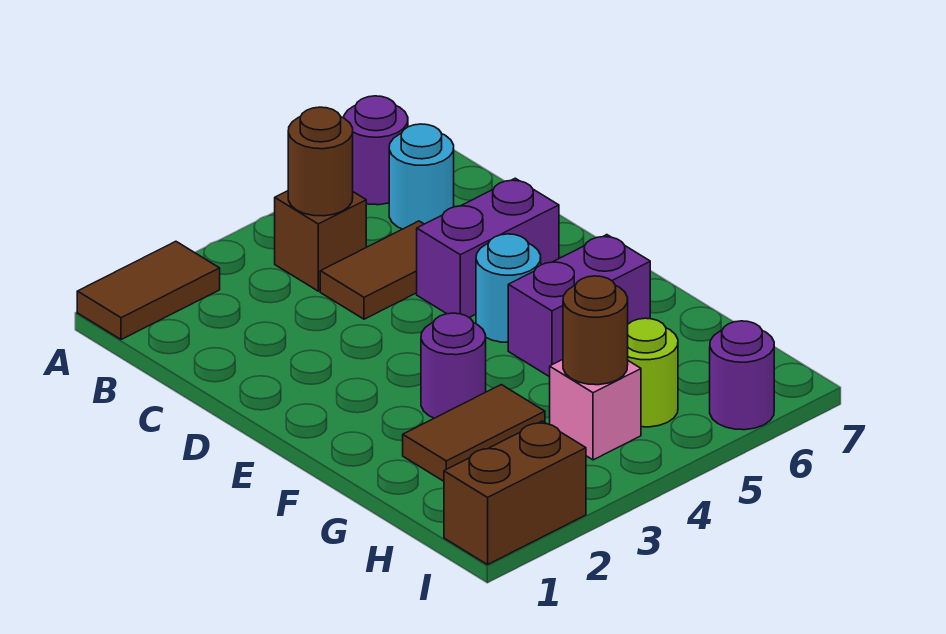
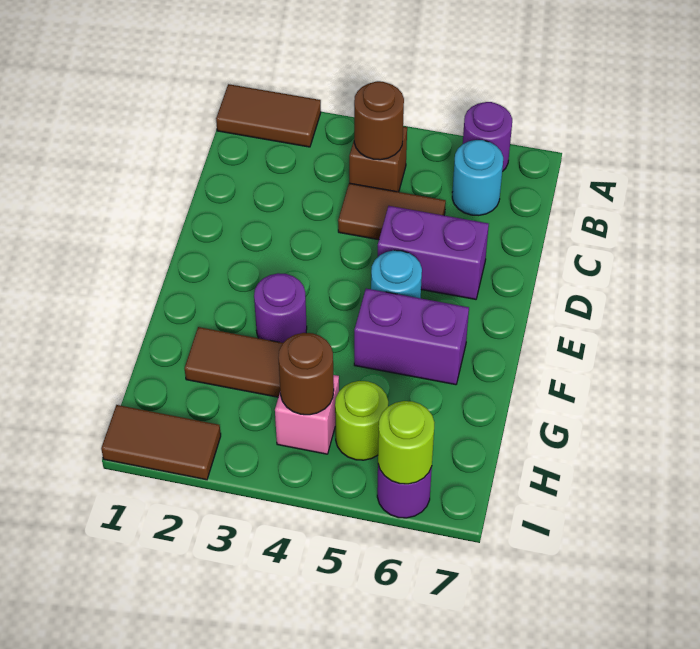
brown brick I1:I2 level 1 -> brown tile I1:I2 level 1
none -> lime round brick I6 level 2

